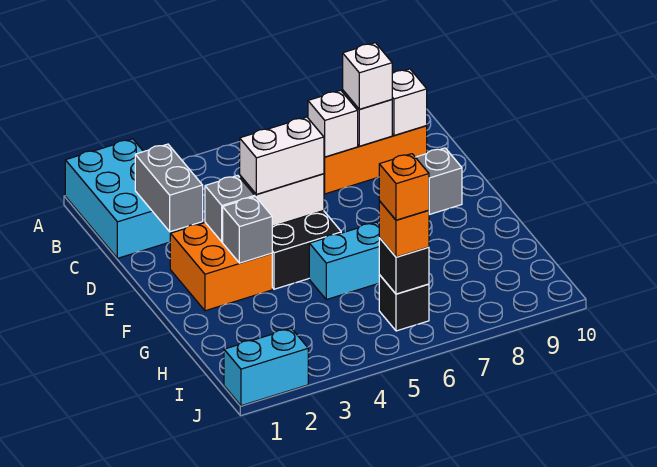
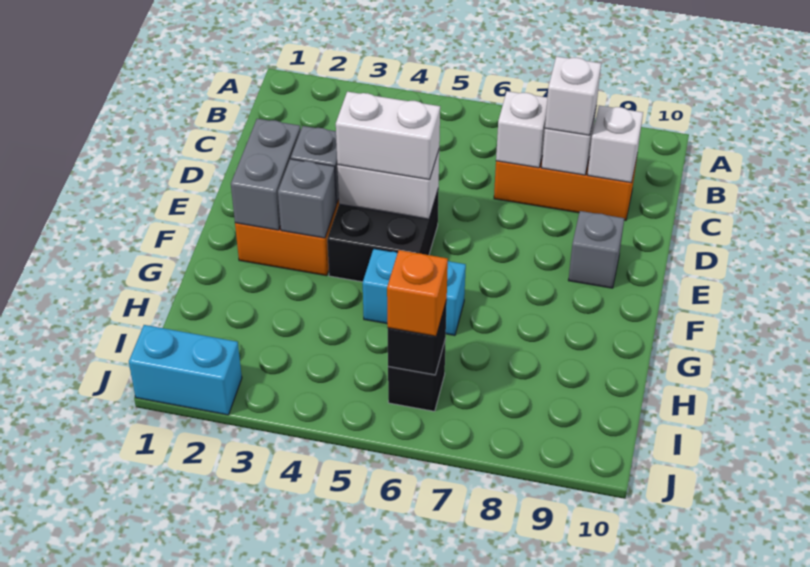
cyan brick A1:C2 level 1 -> none
grey brick C2:D2 level 2 -> grey brick E2:F2 level 2
orange brick I6 level 4 -> none

